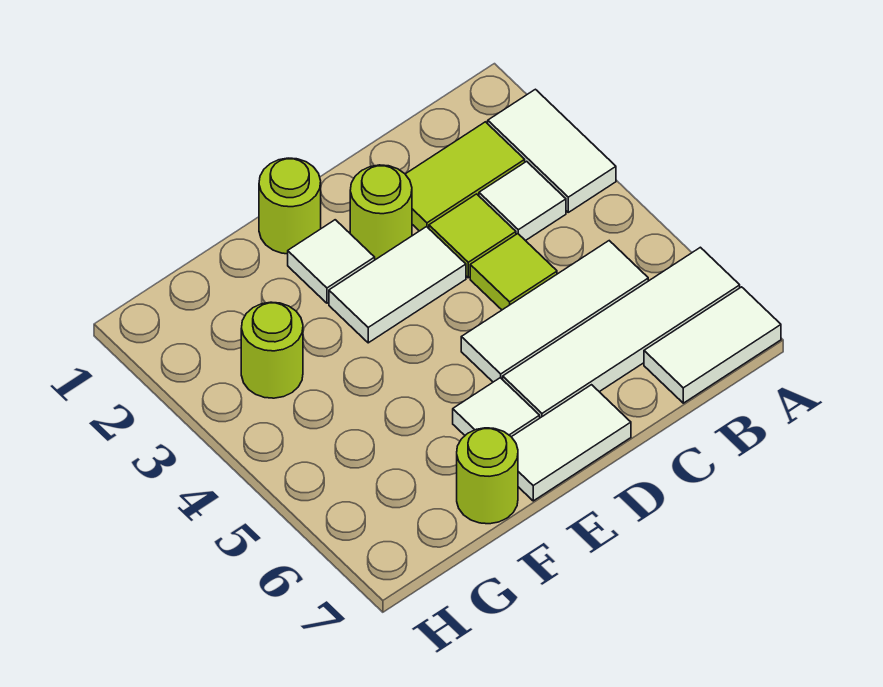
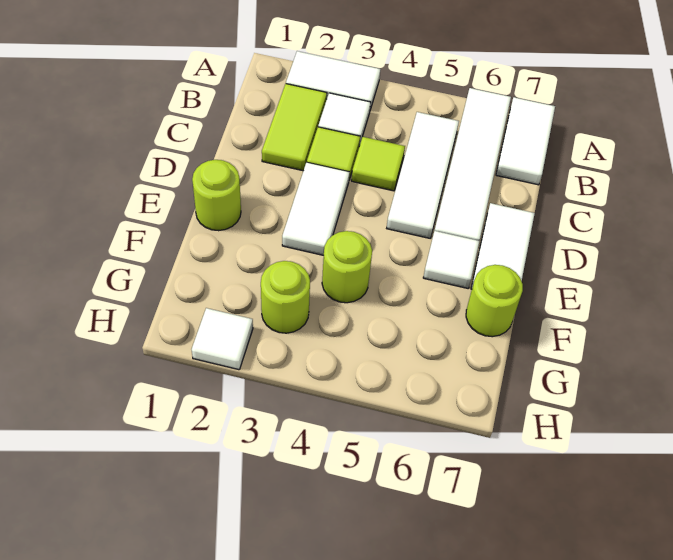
lime round brick D2 level 1 -> lime round brick F4 level 1
white tile E2 level 1 -> white tile H2 level 1

